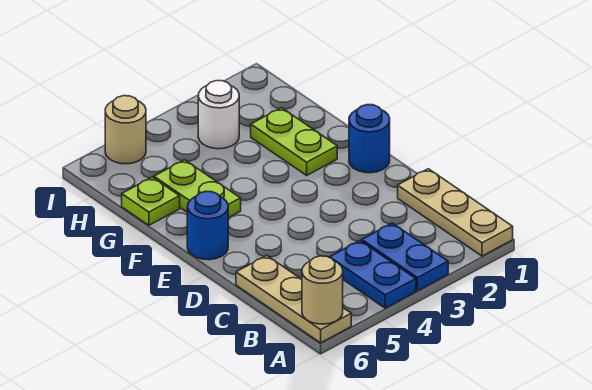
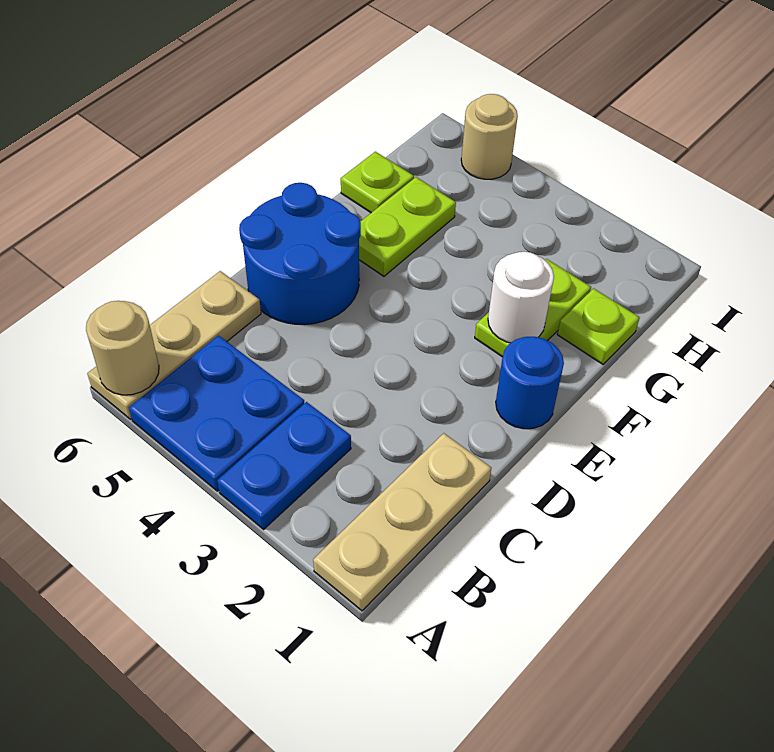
blue plate A4:B4 level 1 -> blue plate A4:B5 level 1
blue round brick E6 level 1 -> blue round brick D5:E6 level 1
none -> lime plate G1 level 1
white round brick H3 level 1 -> white round brick F2 level 2

